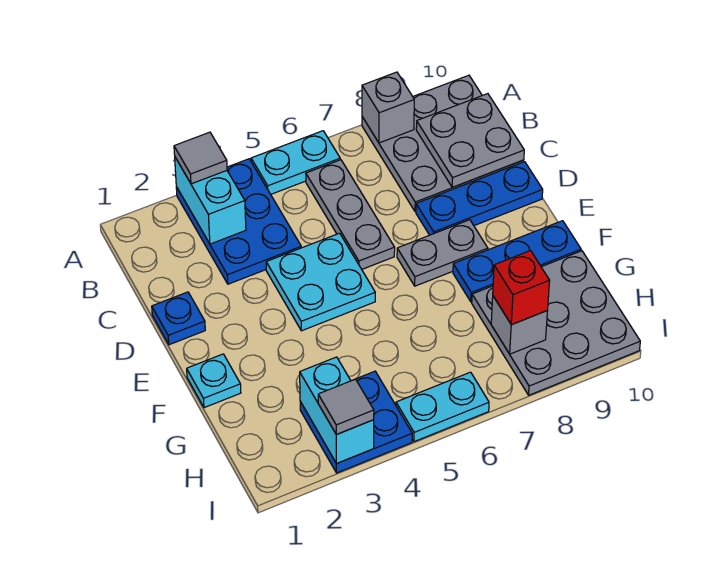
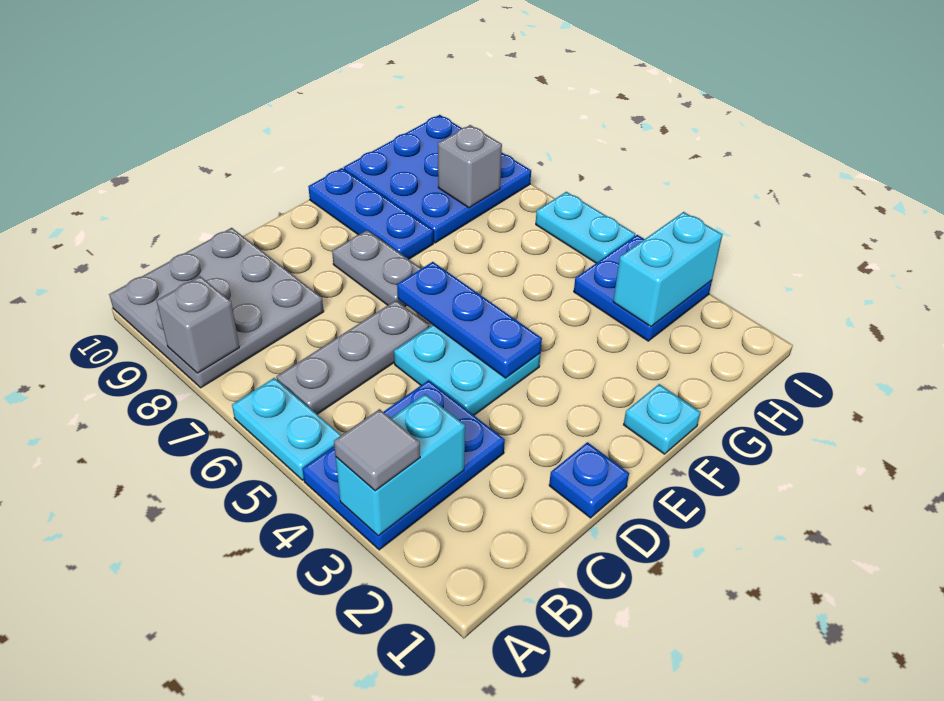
grey plate B9:C10 level 2 -> none
blue plate D8:D10 level 1 -> blue plate E4:E6 level 2
grey plate G8:I10 level 1 -> blue plate G8:I10 level 1
red brick H8 level 3 -> none
grey tile I3 level 3 -> none

